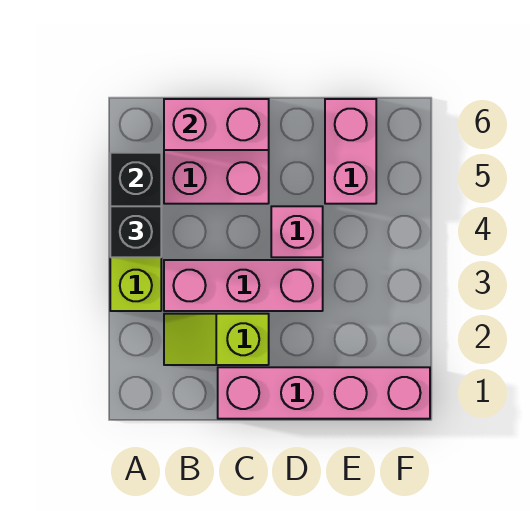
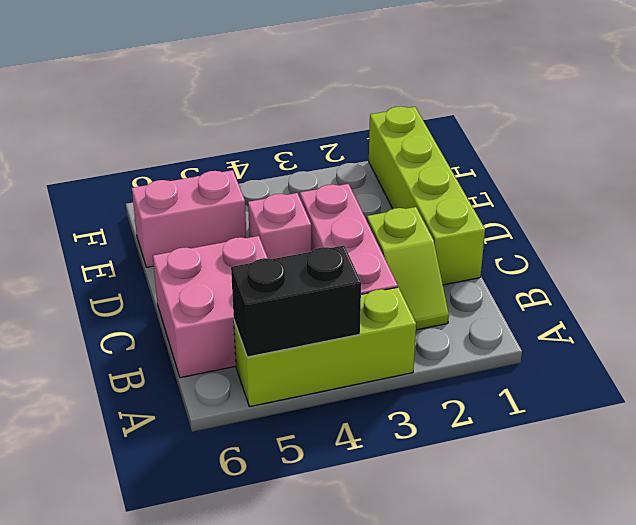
black brick A4 level 3 -> none
pink brick B6:C6 level 2 -> none
pink brick C1:F1 level 1 -> lime brick C1:F1 level 1

